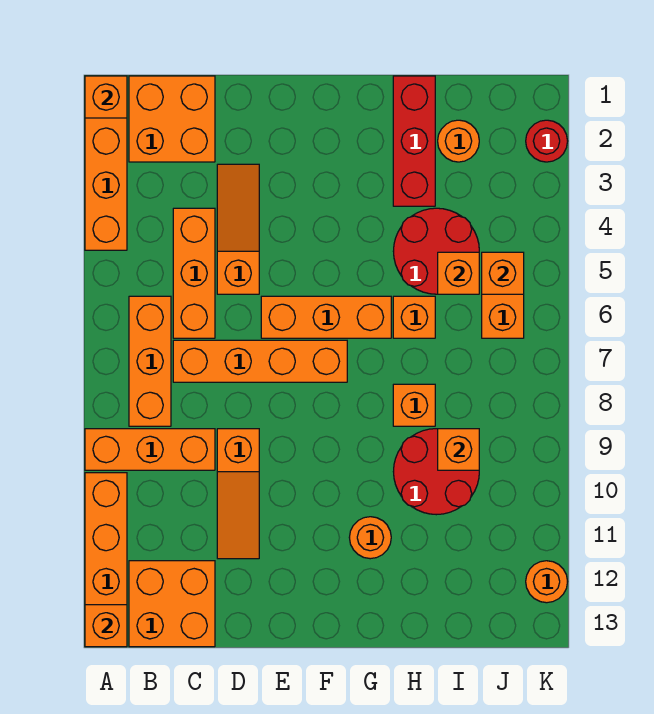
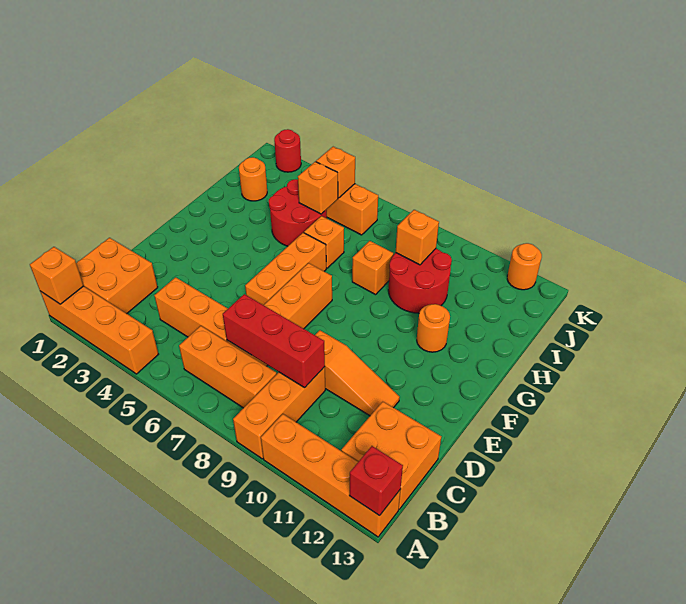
orange brick A13 level 2 -> red brick A13 level 2
orange slope D3:D5 level 1 top 5 -> none
red brick H1:H3 level 1 -> red brick C7:C9 level 2

